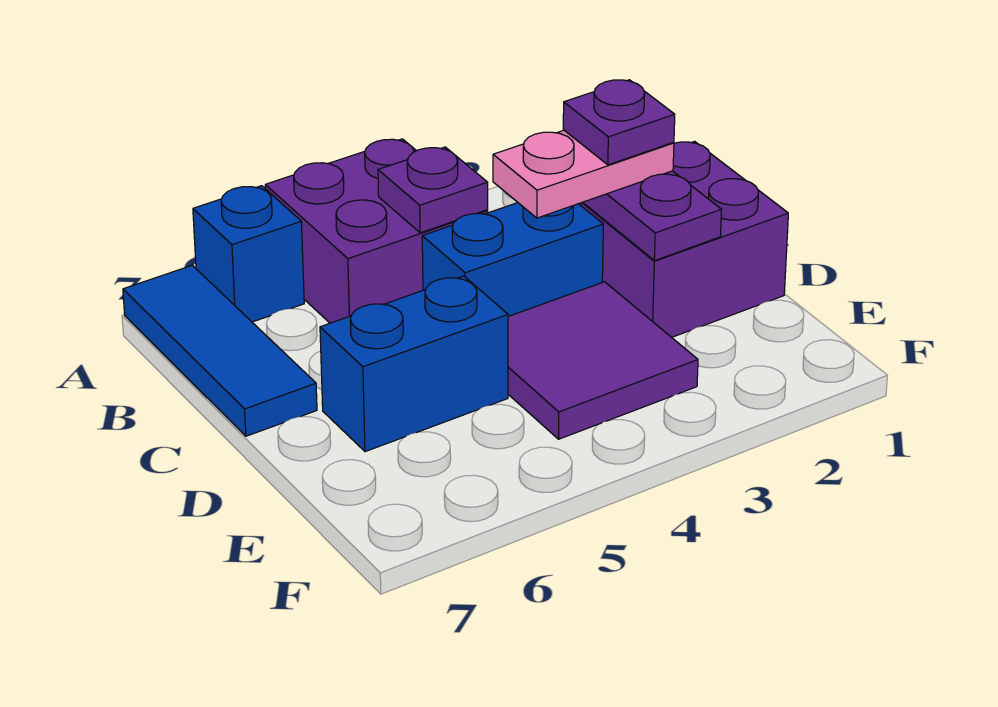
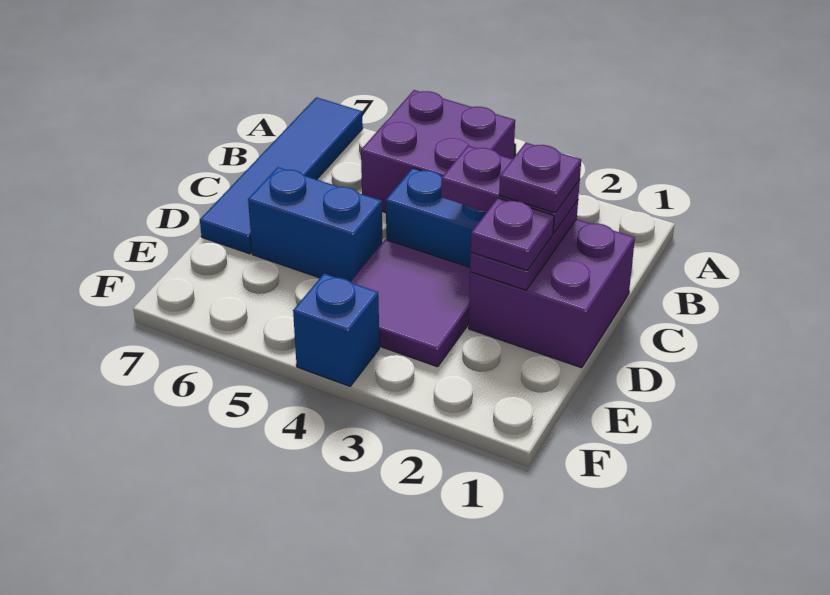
blue brick A6 level 1 -> blue brick F4 level 1
blue tile A7:C7 level 1 -> blue tile A7:D7 level 1
purple plate B4 level 2 -> purple plate D2 level 3
pink plate C2:C3 level 3 -> purple plate C2:C3 level 3

